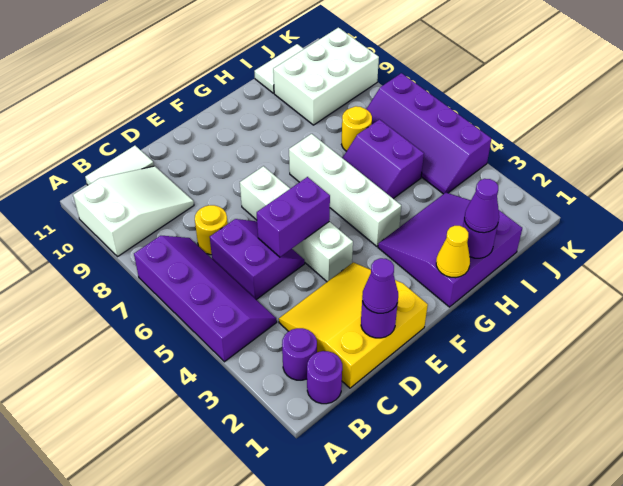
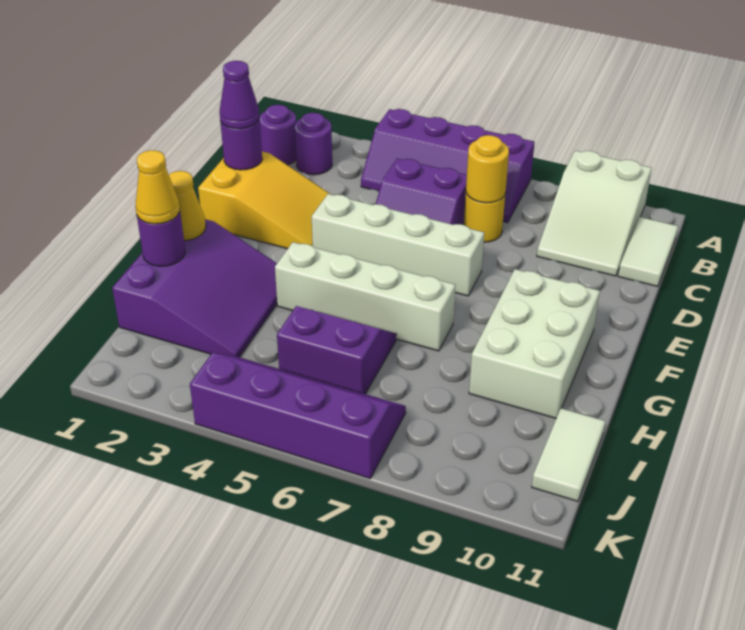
yellow slope C1:E3 level 1 top 1 -> yellow slope D1:E3 level 1 top 1
purple brick D5:E5 level 2 -> none
purple cone H1 level 3 -> yellow cone H1 level 3
yellow round brick I7 level 1 -> yellow round brick C7 level 2
white brick I9:K10 level 1 -> white brick F9:H10 level 1

